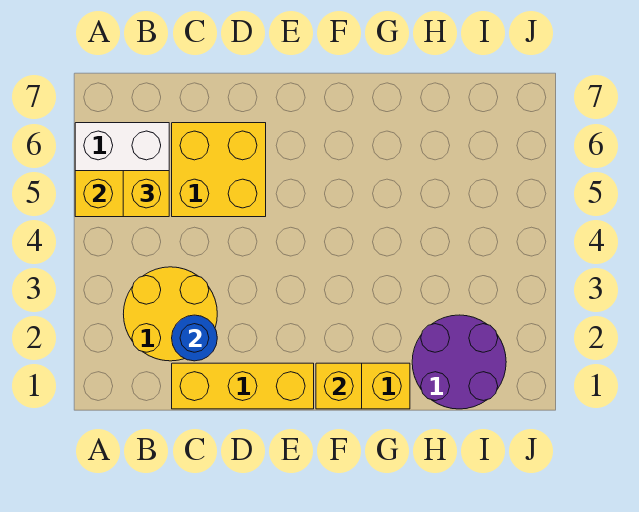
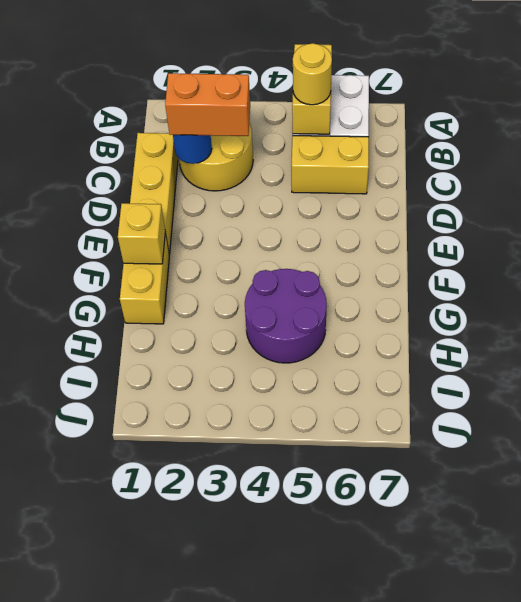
yellow brick B5 level 3 -> yellow round brick B5 level 3
none -> orange brick C2:C3 level 3
yellow brick C5:D6 level 1 -> yellow brick C5:C6 level 1
purple round brick H1:I2 level 1 -> purple round brick G4:H5 level 1

